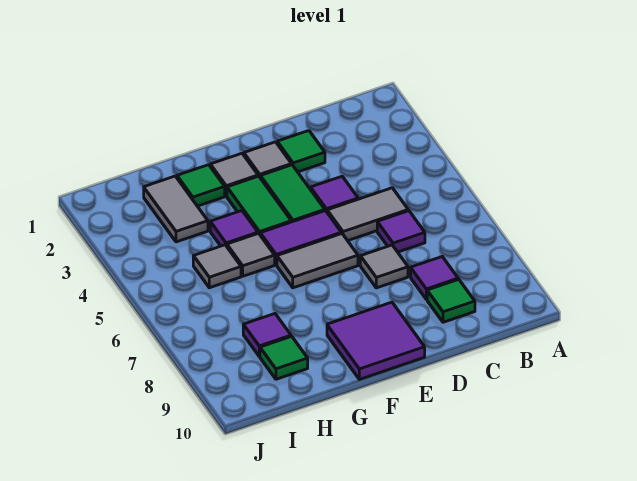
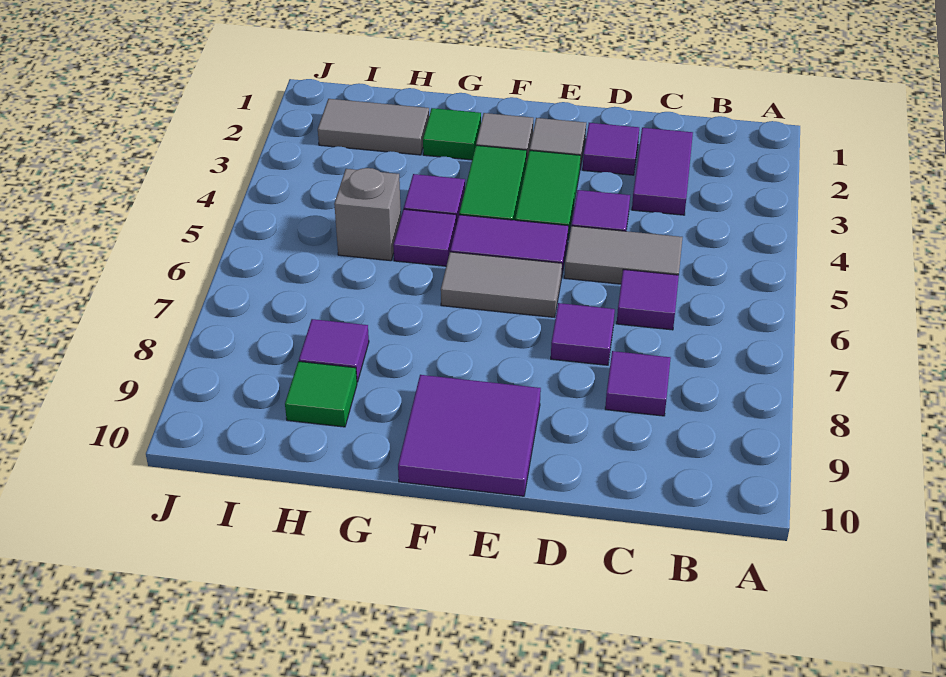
none -> purple tile C2:C3 level 1
green tile C9 level 1 -> none
green tile D2 level 1 -> purple tile D2 level 1
grey tile D7 level 1 -> purple tile D7 level 1
grey tile G5 level 1 -> purple tile G5 level 1
grey tile H2:H3 level 1 -> grey tile H2:I2 level 1
grey tile H5 level 1 -> grey brick H5 level 1

